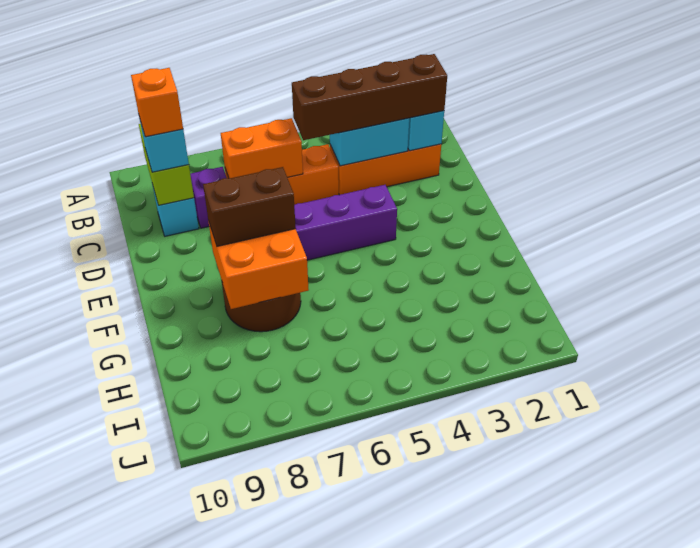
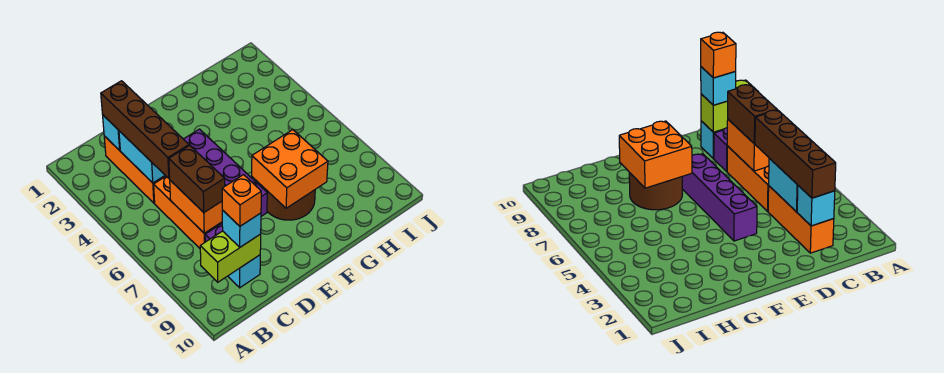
brown brick F7:F8 level 3 -> brown brick C6:C7 level 3

